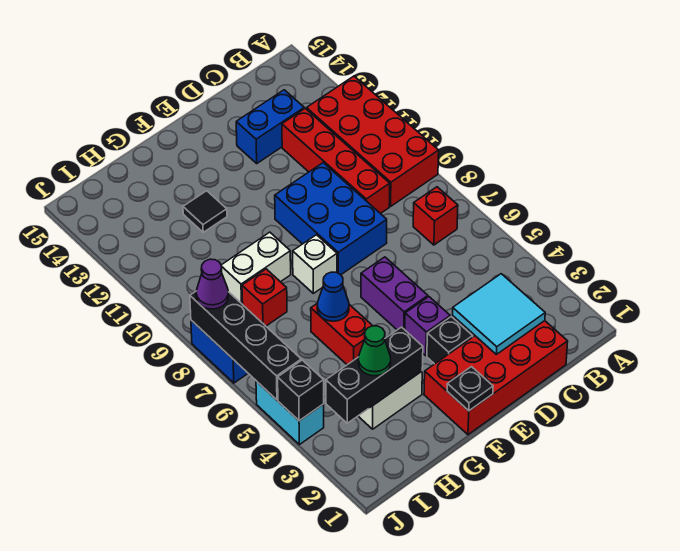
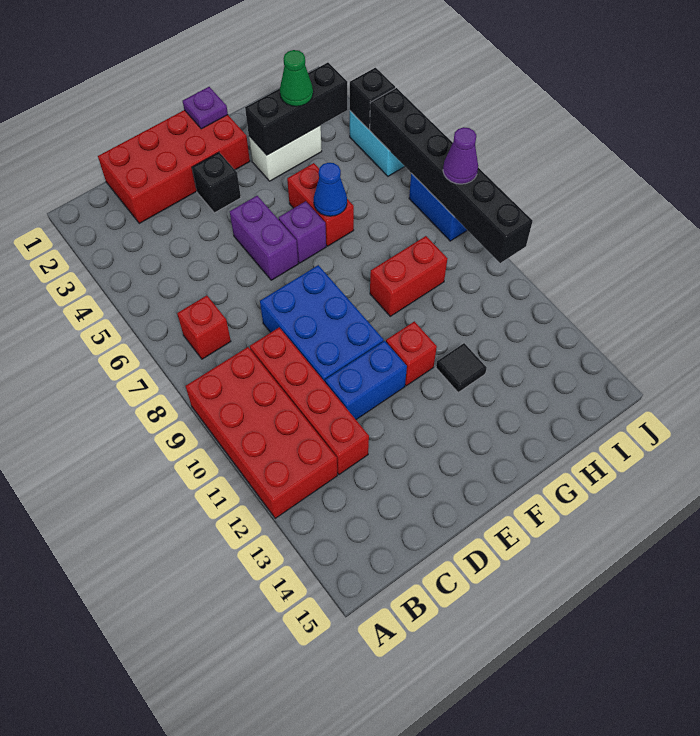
cyan tile C2:D3 level 2 -> none
blue brick C13:D13 level 1 -> blue brick D11:E11 level 1
purple brick E4 level 1 -> purple brick F6 level 1
black plate F1 level 2 -> purple plate F1 level 2
white brick F8 level 1 -> none
white brick G9:H9 level 1 -> red brick G9:H9 level 1
red brick H8 level 1 -> red brick F11 level 1
black brick J5:J8 level 2 -> black brick J5:J10 level 2

